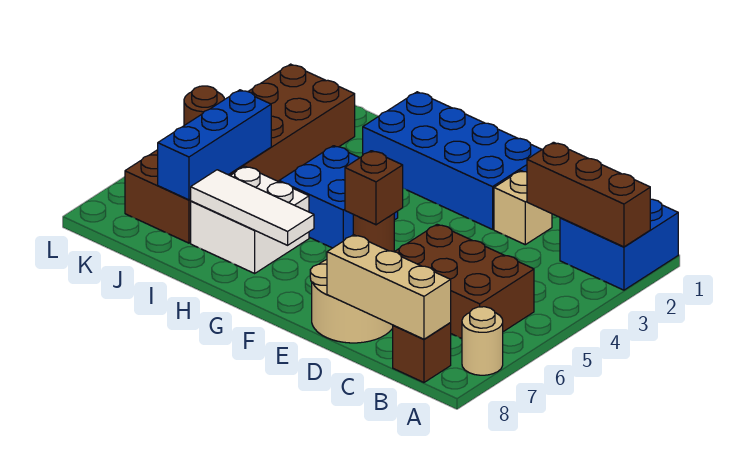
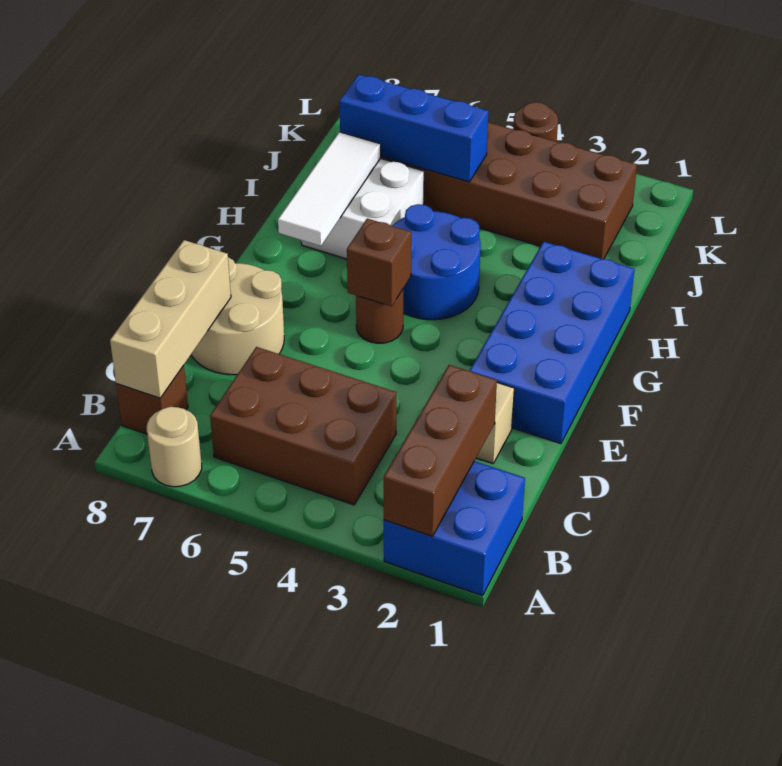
brown brick B5:D6 level 1 -> brown brick B4:C6 level 1
blue brick G4:H5 level 1 -> blue round brick G4:H5 level 1

